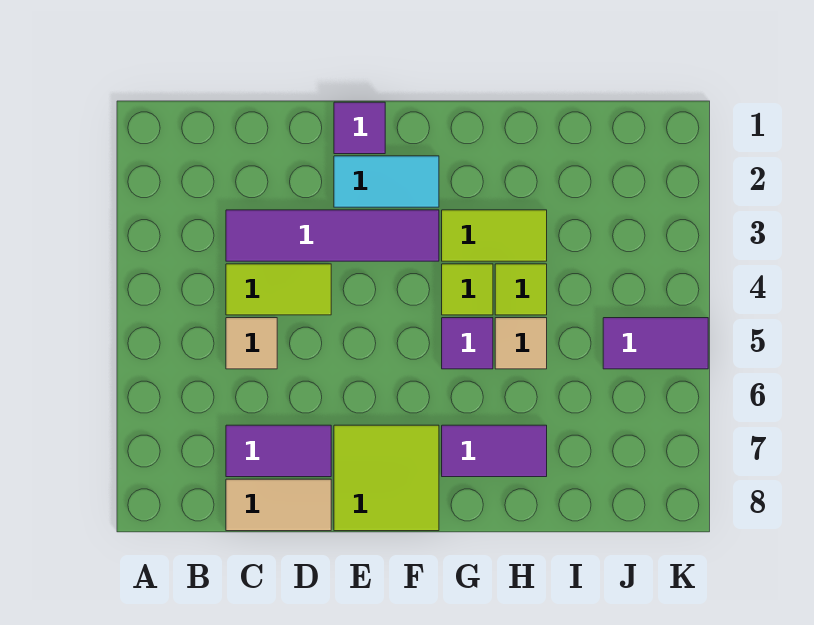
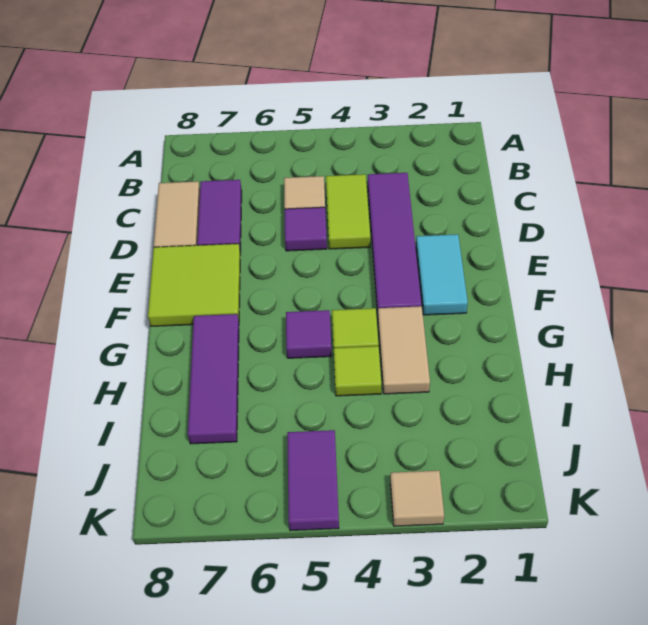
purple tile E1 level 1 -> purple tile D5 level 1
lime tile G3:H3 level 1 -> tan tile G3:H3 level 1
purple tile G7:H7 level 1 -> purple tile G7:I7 level 1
tan tile H5 level 1 -> tan tile K3 level 1

